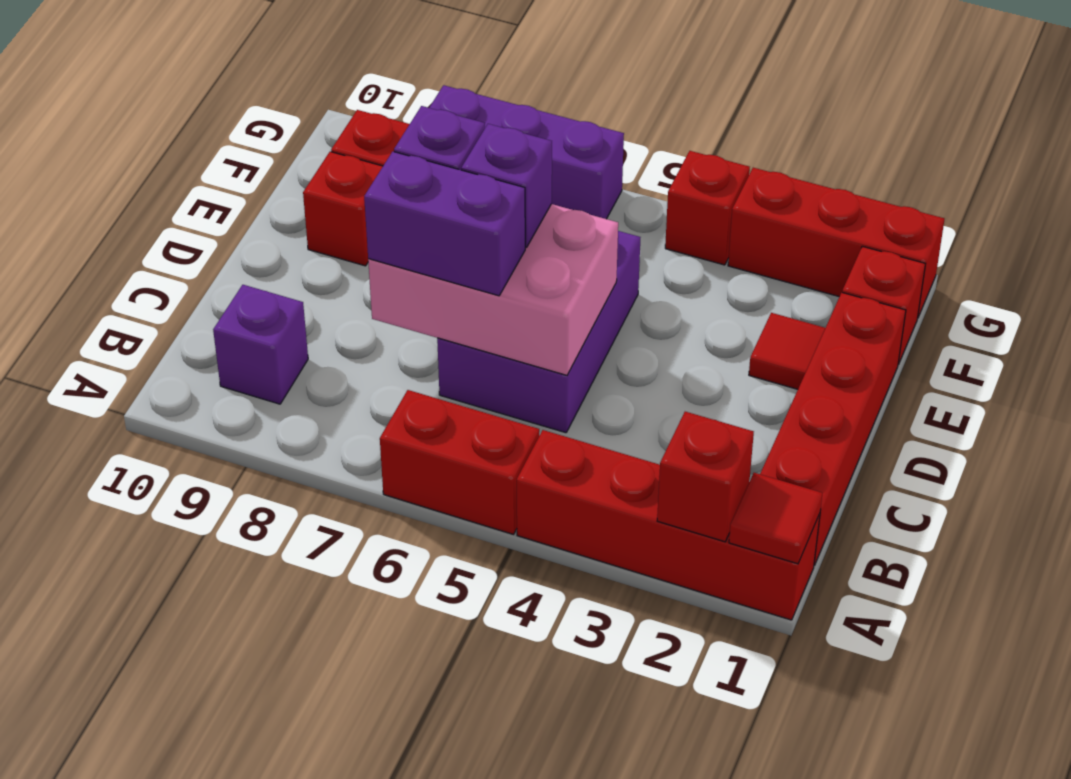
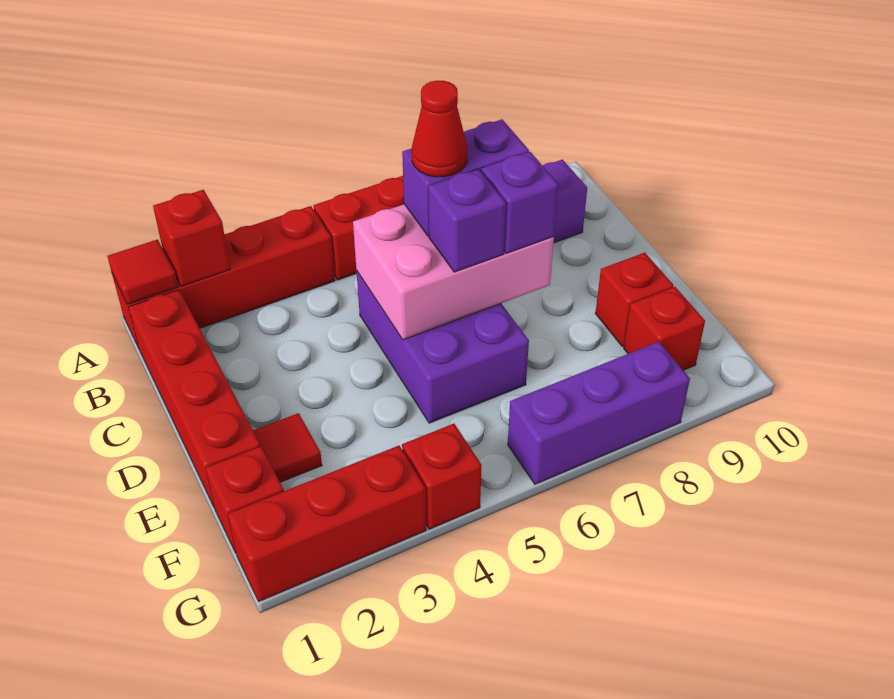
none -> red cone C6 level 4

